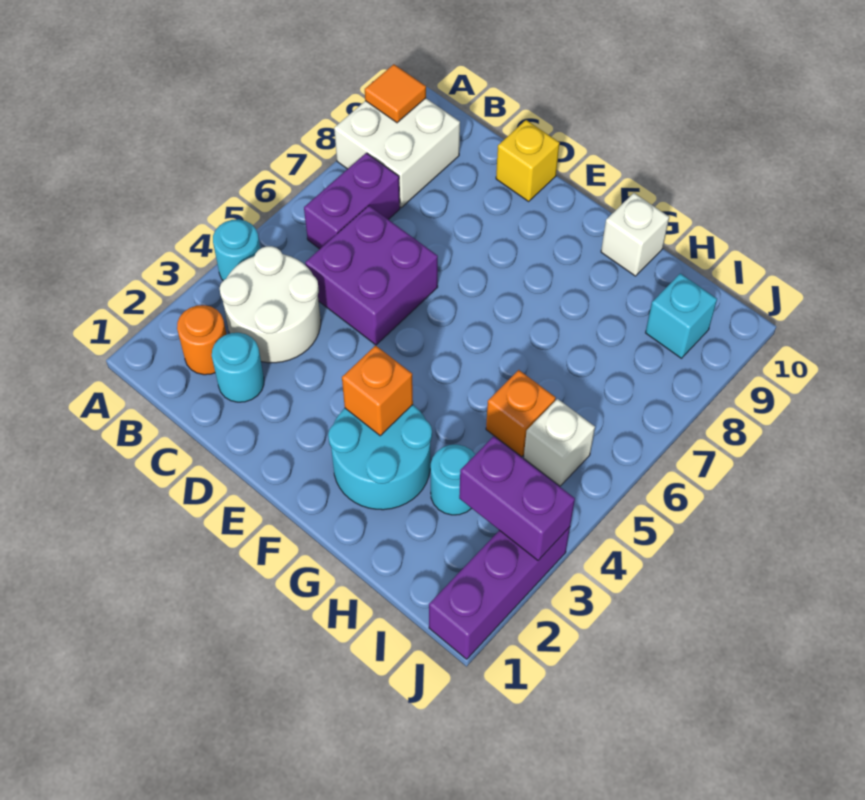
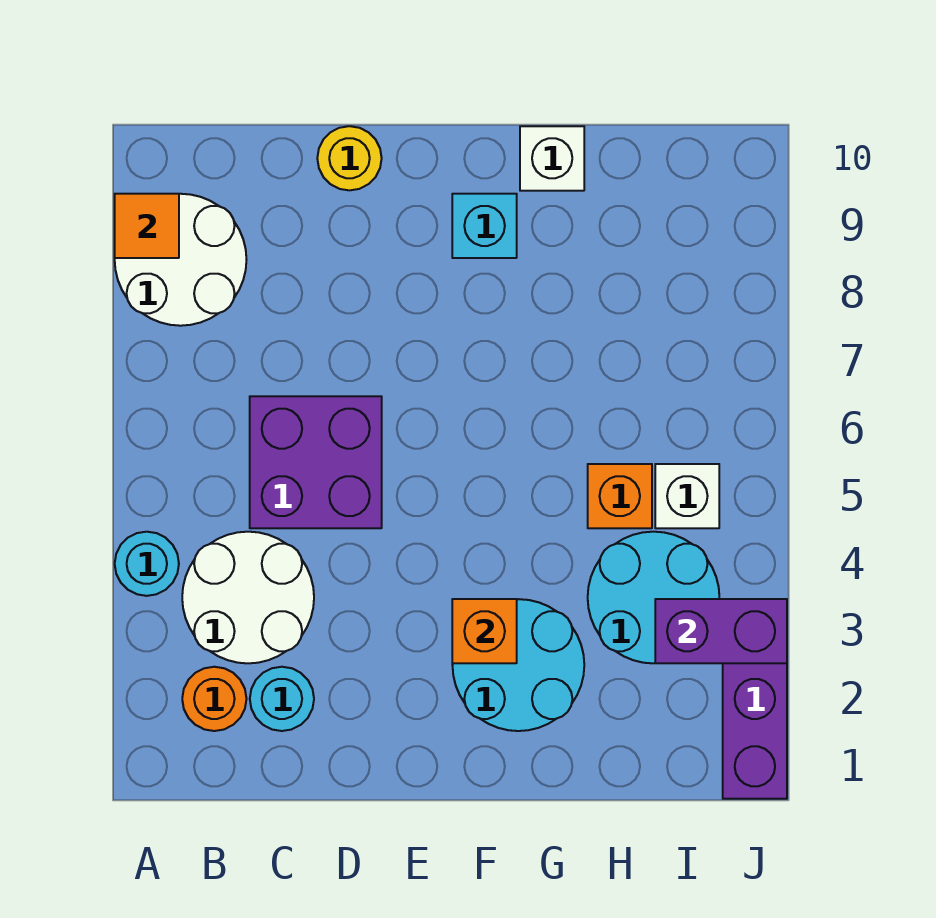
white brick A8:B9 level 1 -> white round brick A8:B9 level 1
purple brick B6:B7 level 1 -> none
yellow brick D10 level 1 -> yellow round brick D10 level 1
cyan round brick H3 level 1 -> cyan round brick H3:I4 level 1
cyan brick I9 level 1 -> cyan brick F9 level 1

